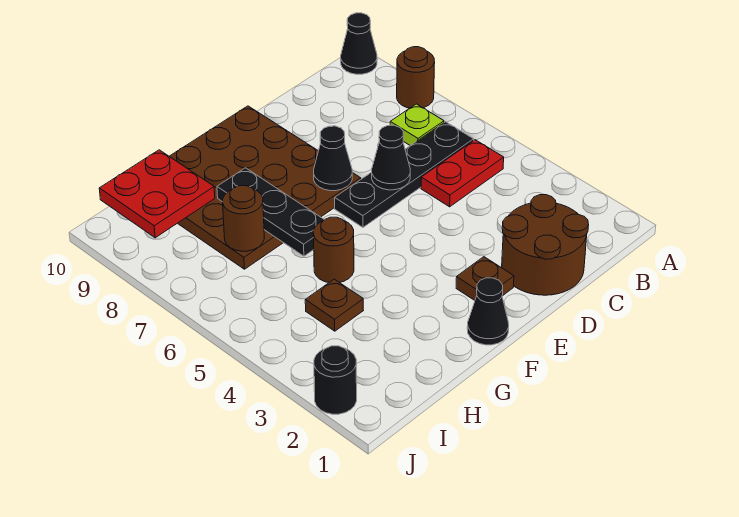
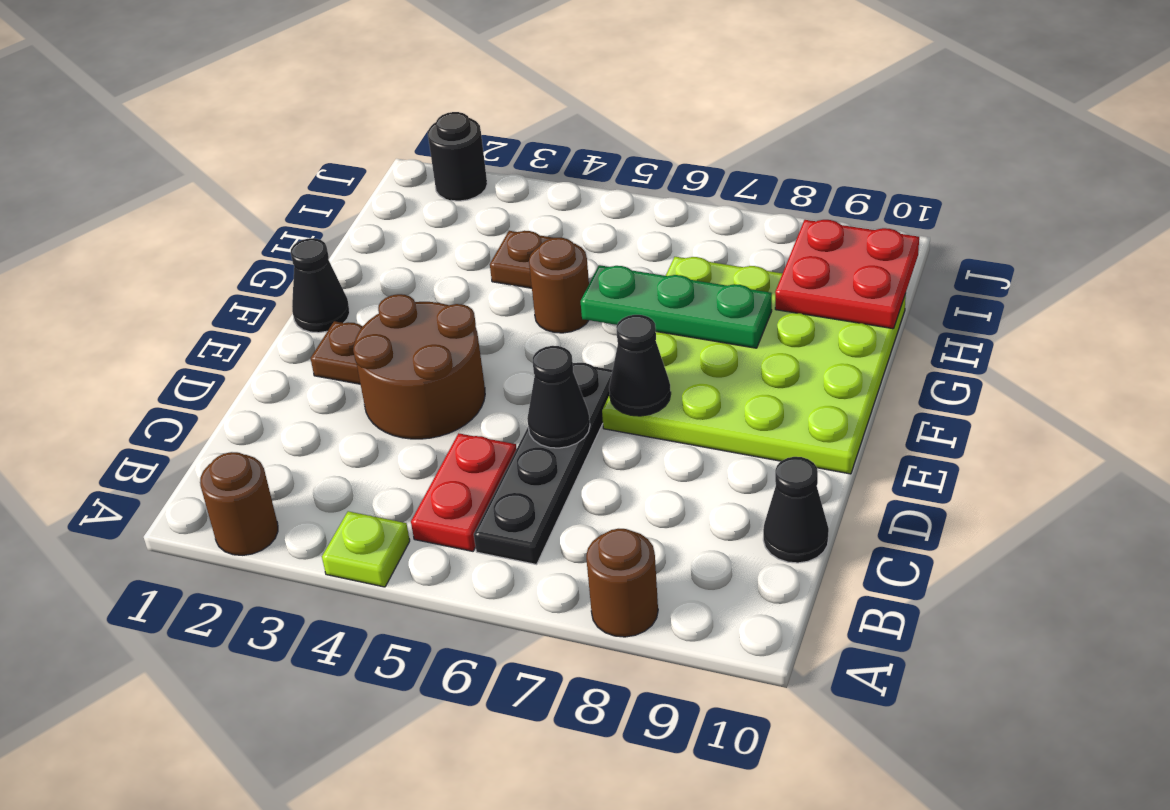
black cone A10 level 1 -> black cone C10 level 1
lime plate B7 level 1 -> lime plate A4 level 1
brown round brick C1:D2 level 1 -> brown round brick D3:E4 level 1
brown plate E7:H10 level 1 -> lime plate E7:H10 level 1
black plate G6:G8 level 2 -> green plate G6:G8 level 2
brown round brick H7 level 2 -> brown round brick A2 level 1

